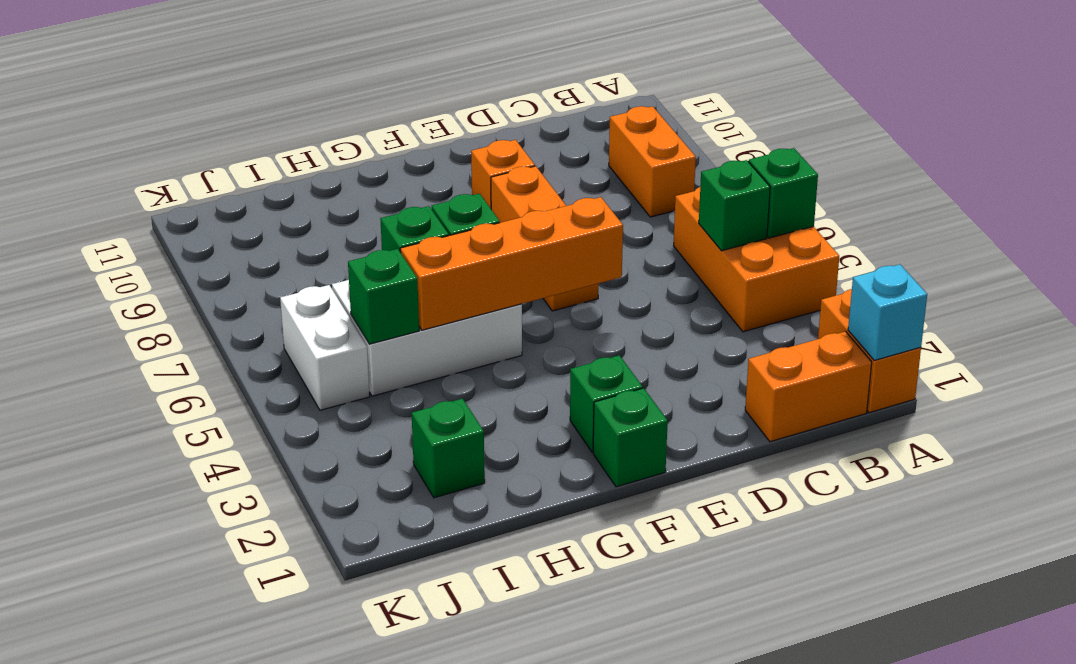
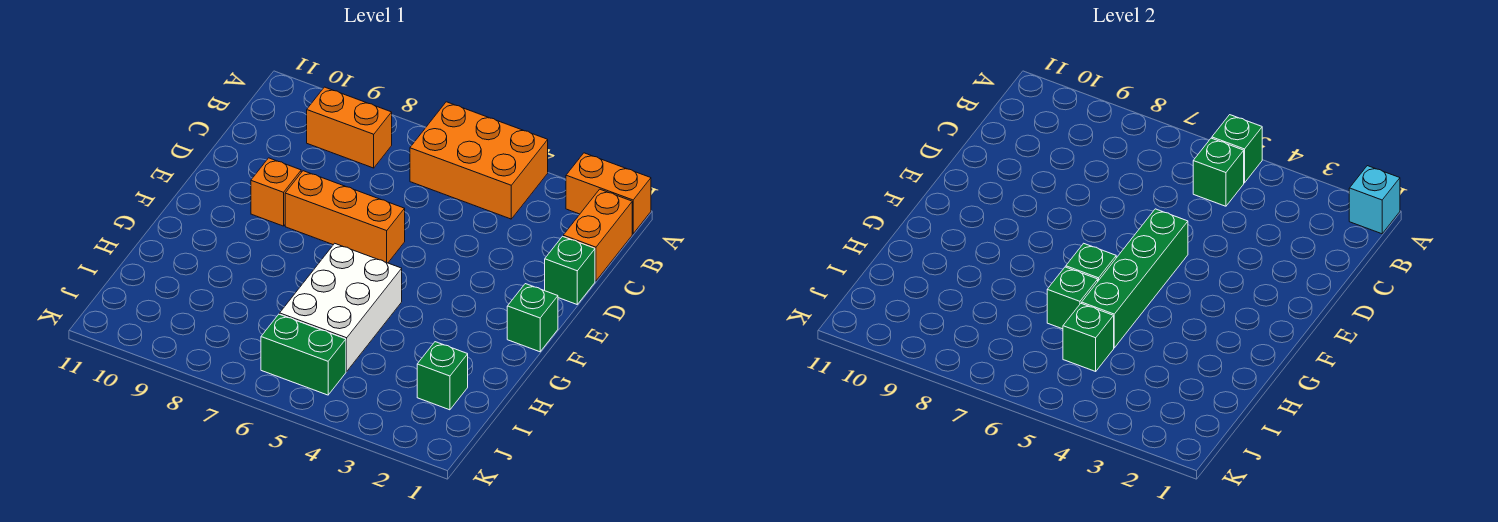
orange brick E5:H5 level 2 -> green brick E5:H5 level 2
green brick F2 level 1 -> green brick D1 level 1
white brick J5:J6 level 1 -> green brick J5:J6 level 1

